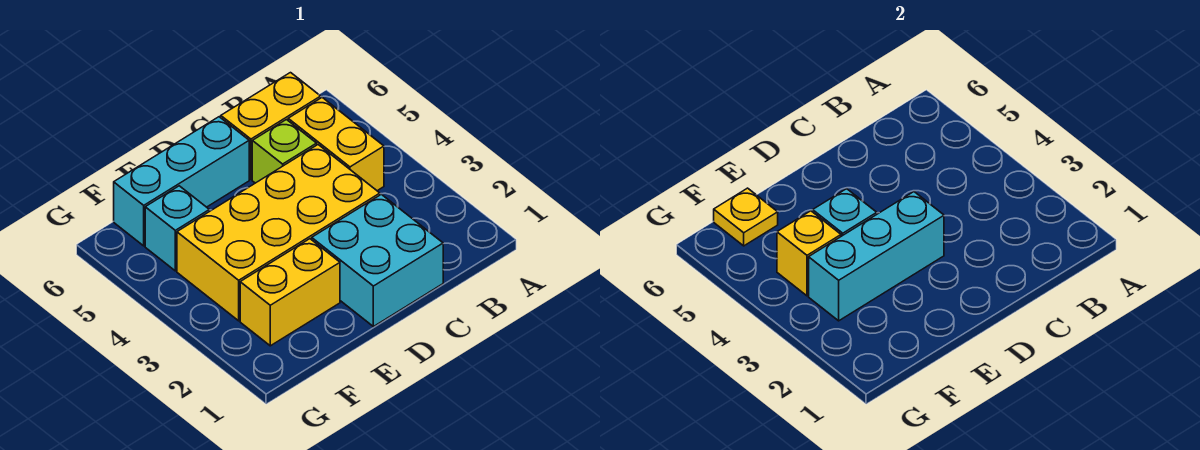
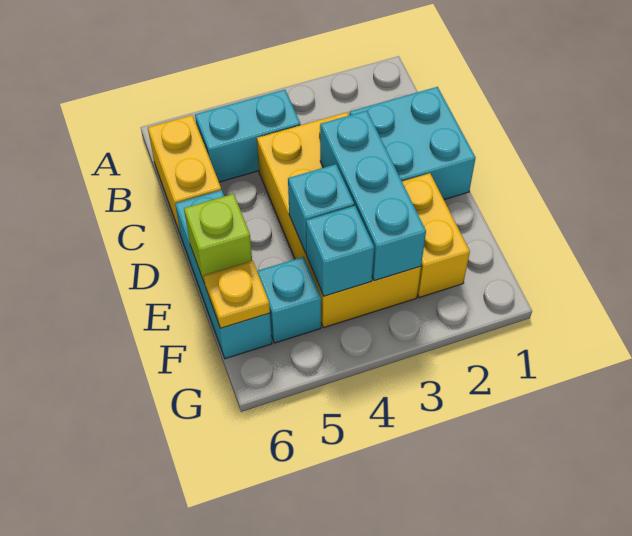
yellow brick B4:B5 level 1 -> cyan brick B4:B5 level 1
lime brick C5 level 1 -> lime brick E6 level 2
yellow brick F4 level 2 -> cyan brick F4 level 2

